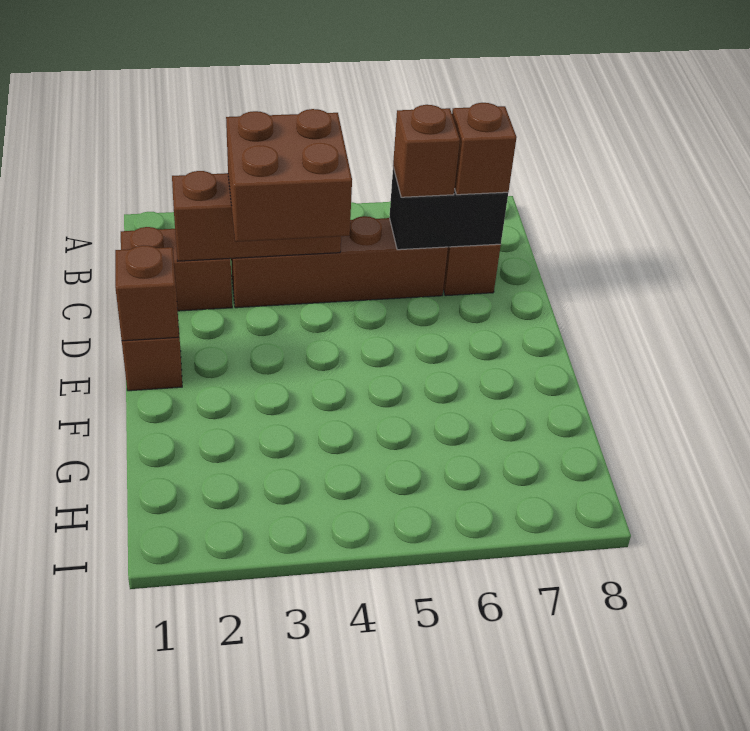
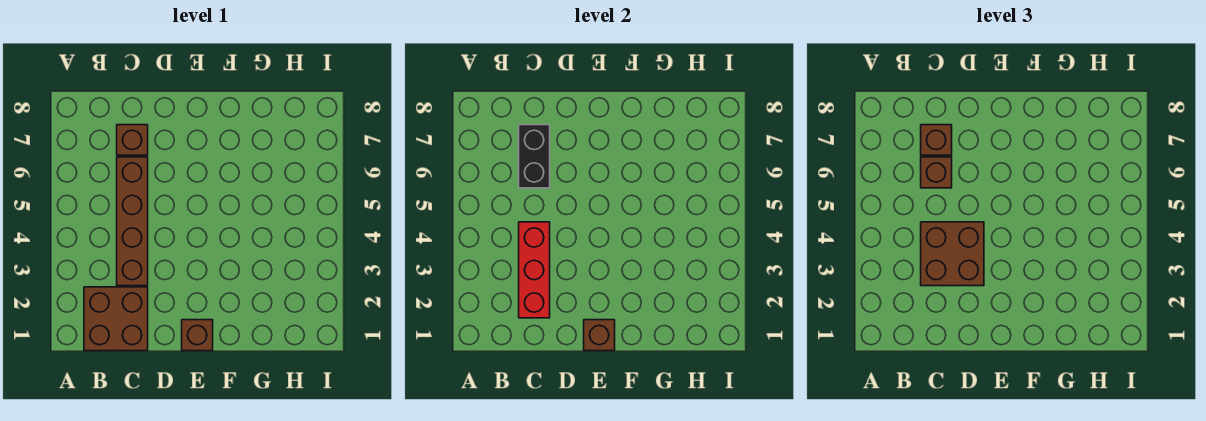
brown brick C1:C2 level 1 -> brown brick B1:C2 level 1
brown brick C2:C4 level 2 -> red brick C2:C4 level 2

